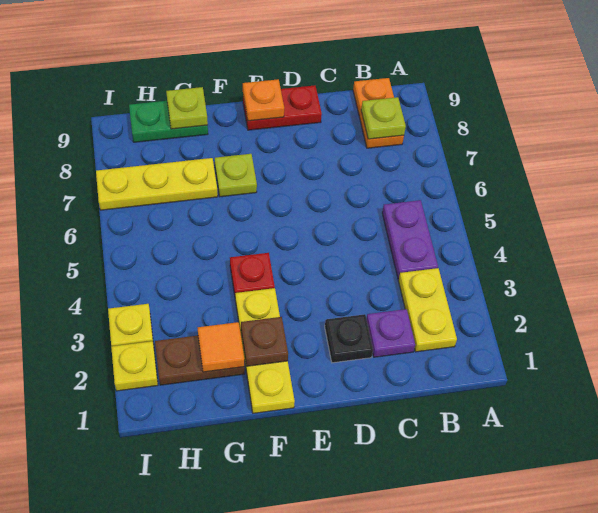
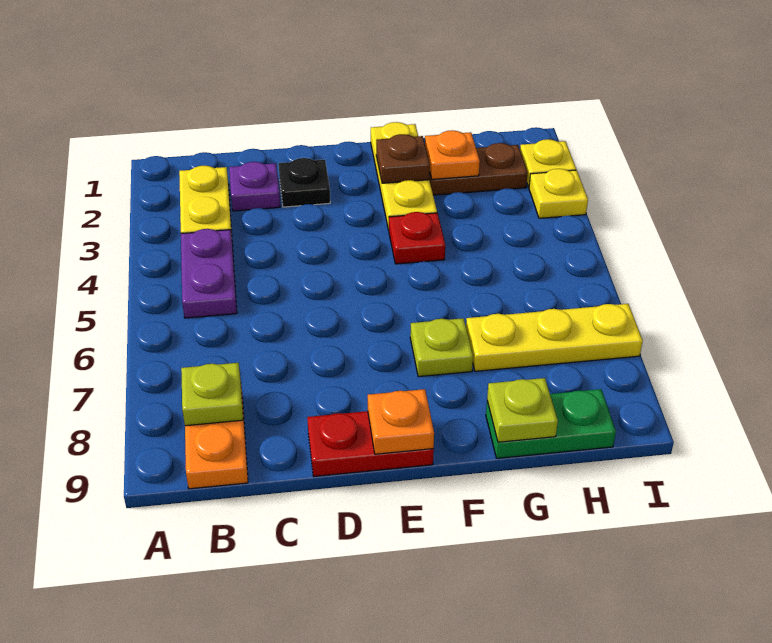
orange tile G2 level 2 -> orange plate G2 level 2

